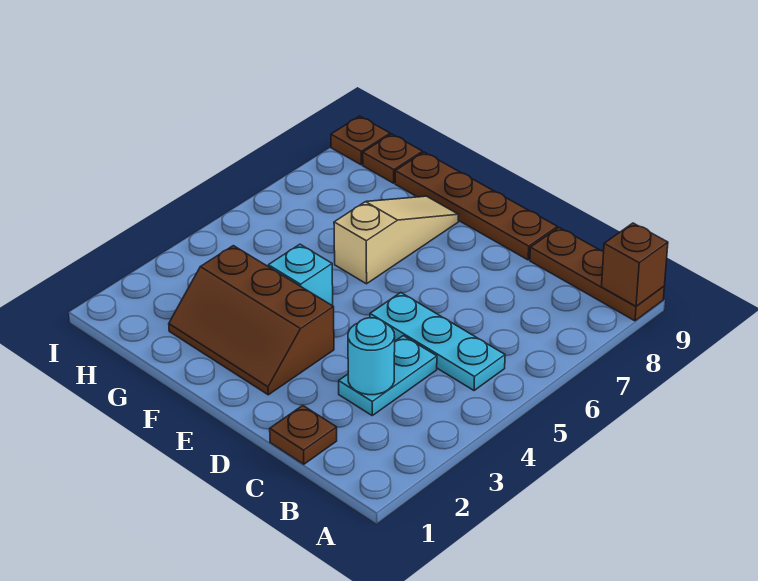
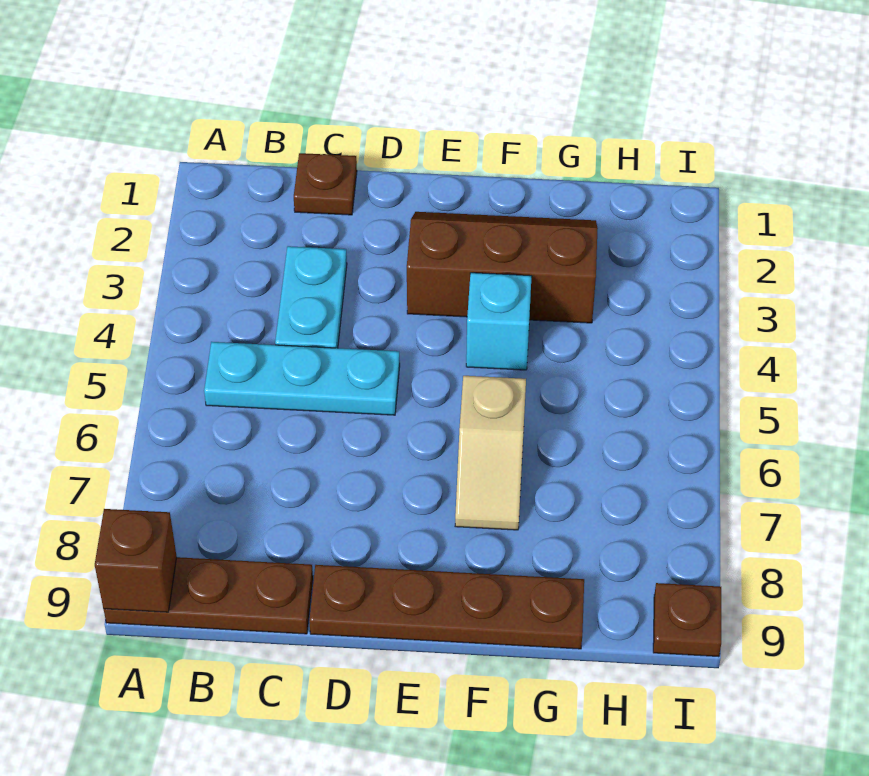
cyan round brick C3 level 2 -> none
tan slope F6:F8 level 1 top 6 -> tan slope F6:F7 level 1 top 6
brown plate H9 level 1 -> none

